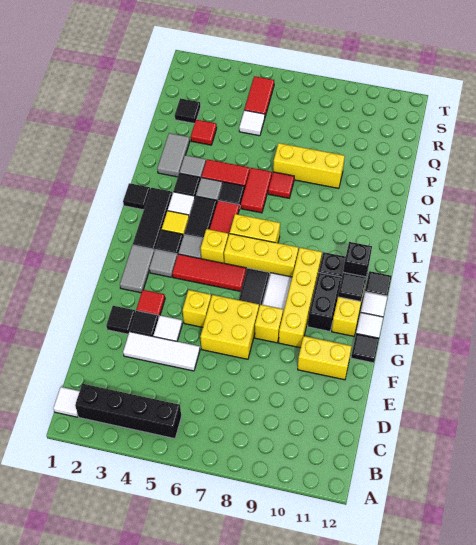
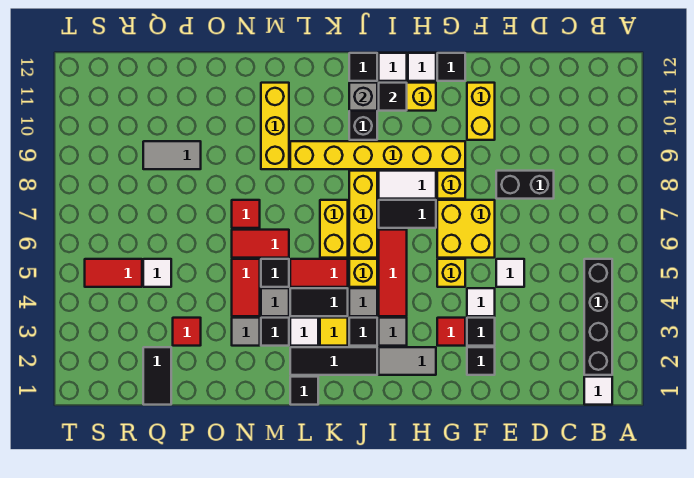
white tile E3:E5 level 1 -> white tile E5 level 1
yellow brick G9:J9 level 1 -> yellow brick G9:L9 level 1
black brick H10:I10 level 1 -> black brick D8:E8 level 1
black brick J11 level 2 -> grey brick J11 level 2
grey tile N2:O2 level 1 -> grey tile P9:Q9 level 1
yellow brick O7:O9 level 1 -> yellow brick M9:M11 level 1
black tile Q2 level 1 -> black tile Q1:Q2 level 1

